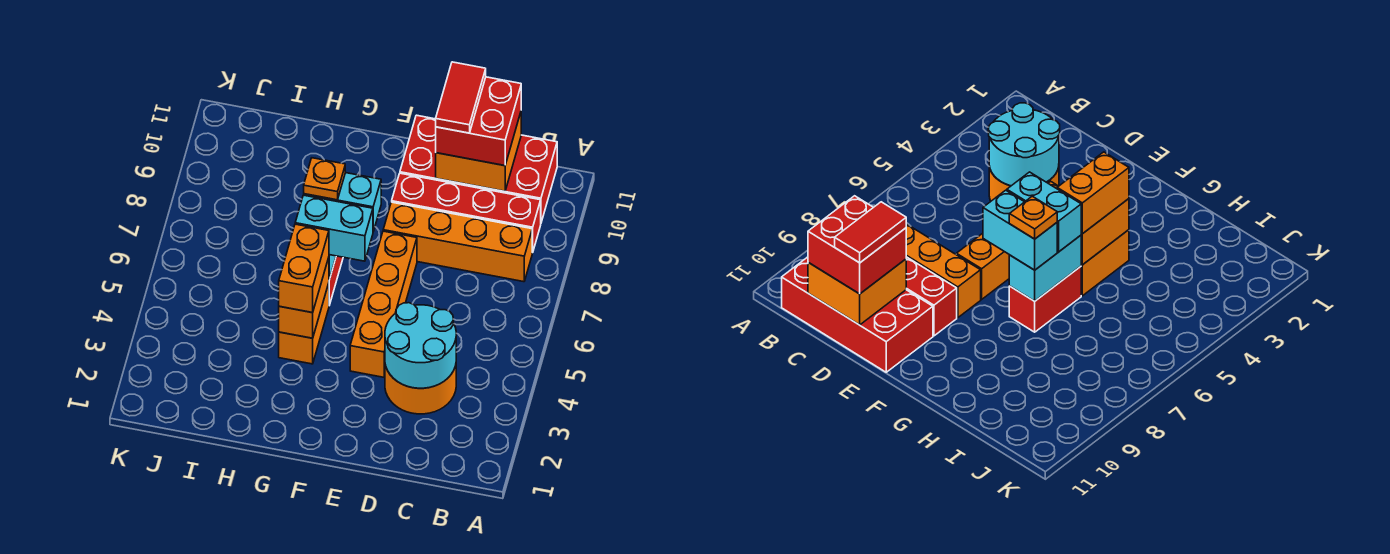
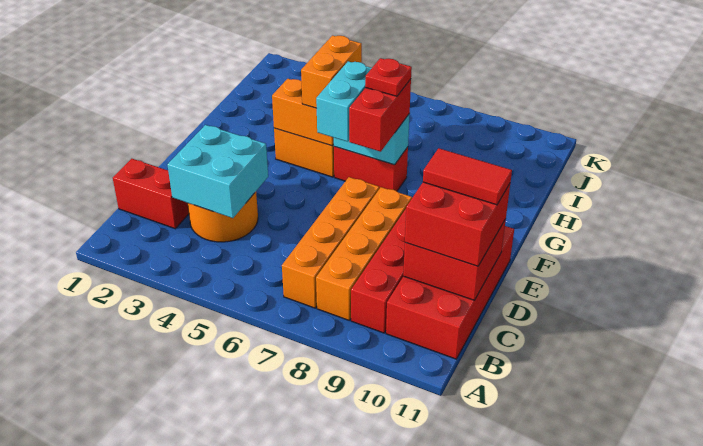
none -> red brick C1:C2 level 1
cyan round brick C3:D4 level 2 -> cyan brick C3:D4 level 2
orange brick C10:D11 level 2 -> red brick C10:D11 level 2
orange brick E4:E7 level 1 -> orange brick B7:E7 level 1
cyan brick F7:G7 level 3 -> red brick F7:G7 level 3
orange brick G4:G5 level 3 -> orange brick G5:H5 level 3
orange plate G7 level 4 -> red plate G7 level 4

